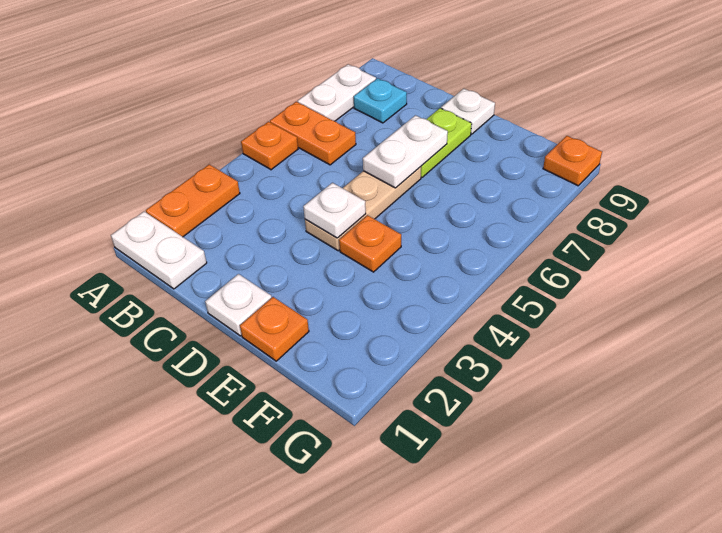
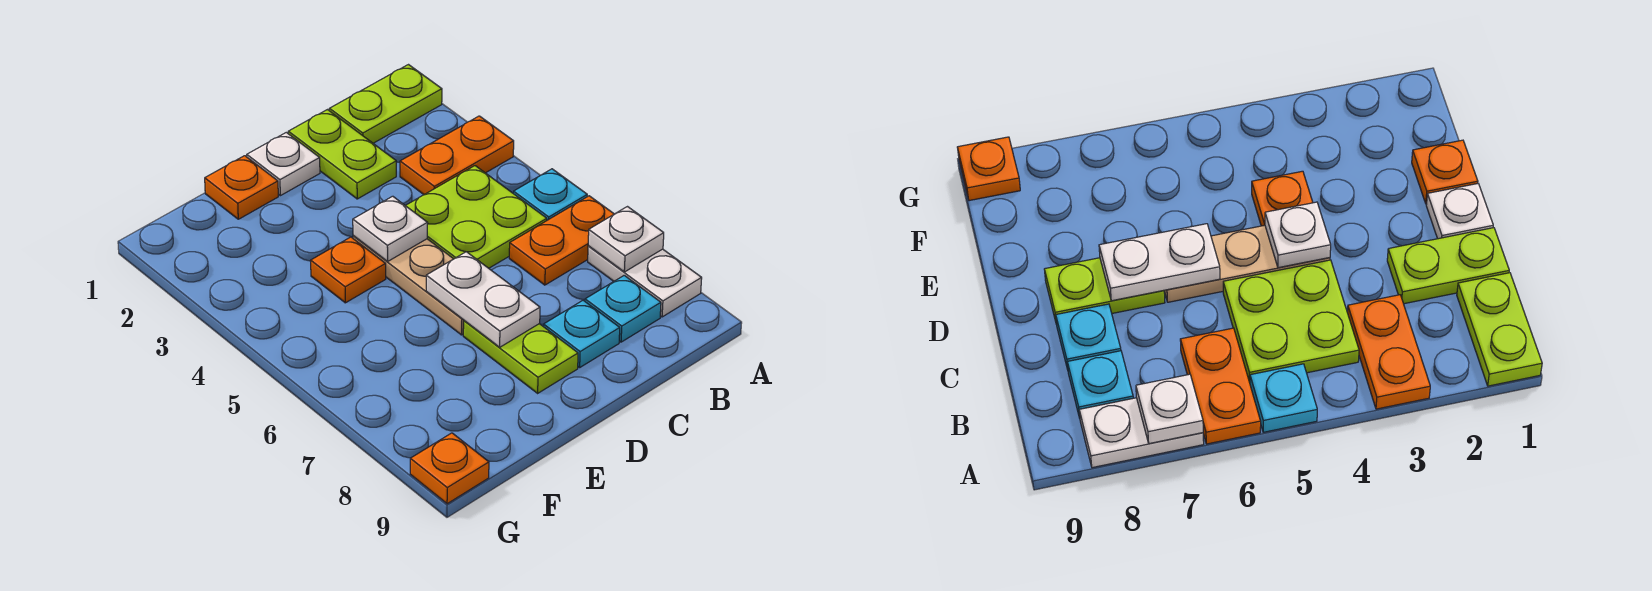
white plate A1:B1 level 1 -> lime plate A1:B1 level 1
orange plate A2:A3 level 1 -> orange plate A3:B3 level 1
orange plate A5 level 1 -> cyan plate A5 level 1
none -> lime plate B4:C5 level 1
none -> lime plate C1:C2 level 1
none -> cyan plate C8 level 1
white plate D9 level 1 -> white plate A7 level 2

